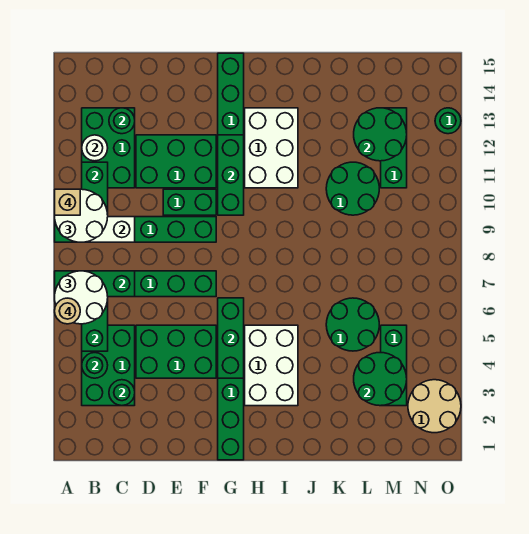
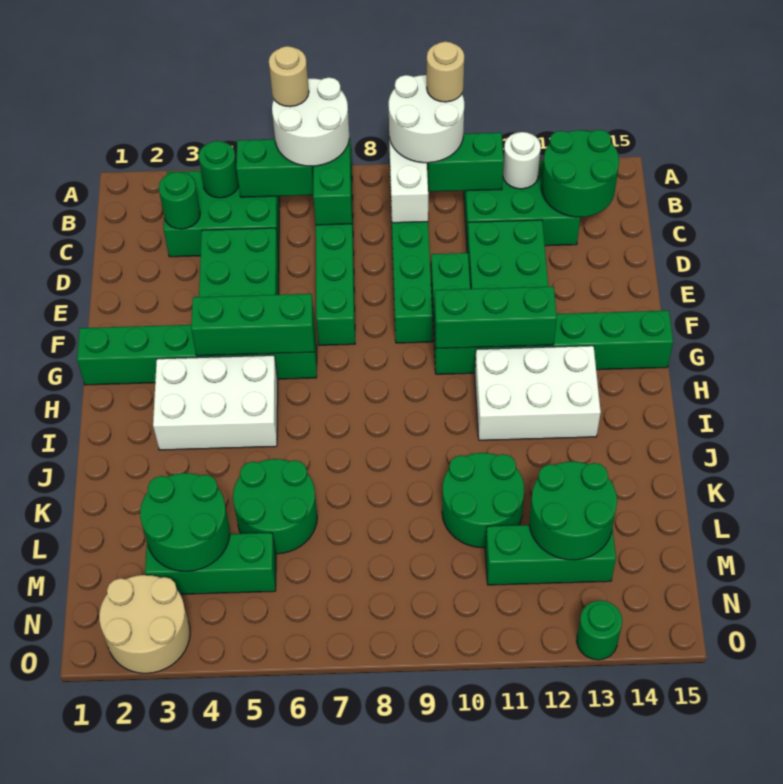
tan brick A10 level 4 -> tan round brick A10 level 4
green round brick C13 level 2 -> green round brick B13:C14 level 2

